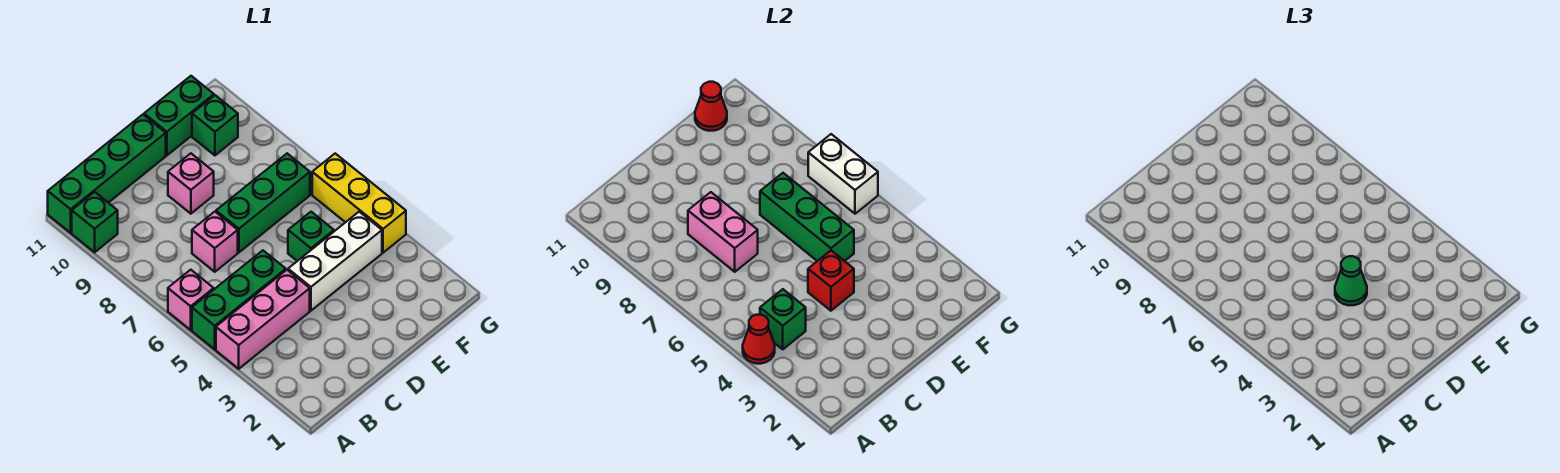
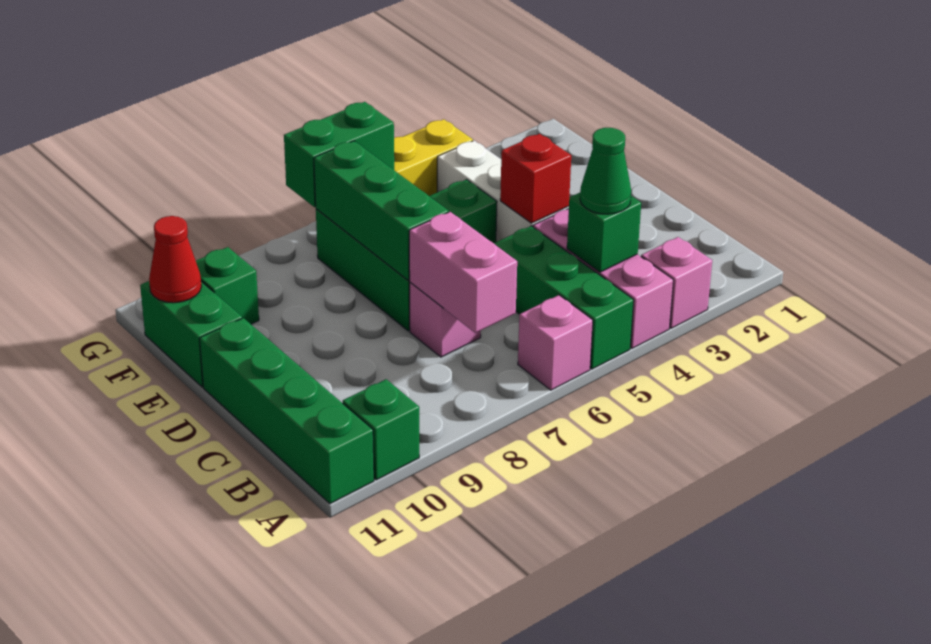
red cone A4 level 2 -> none
pink brick C7:C8 level 2 -> pink brick B7:C7 level 2
green cone D4 level 3 -> green cone B4 level 3
pink brick D9 level 1 -> pink brick A3 level 1
green brick E5:E7 level 2 -> green brick D7:F7 level 2
white brick G6:G7 level 2 -> green brick G6:G7 level 2

